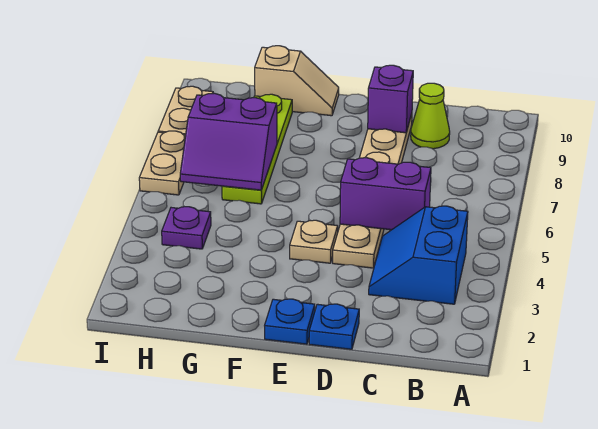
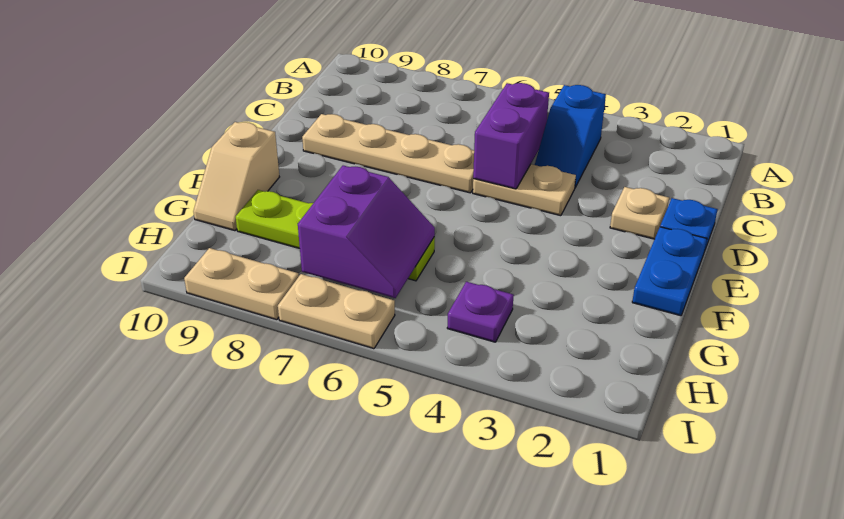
blue slope B3:C4 level 1 top B -> blue slope B4:C4 level 1 top B
lime cone C9 level 1 -> none
purple brick D9 level 2 -> none
blue plate E1 level 1 -> blue plate E1:F1 level 1
tan plate E4 level 1 -> tan plate D2 level 1
tan slope F10:G10 level 1 top G -> tan slope F10:G10 level 1 top F

